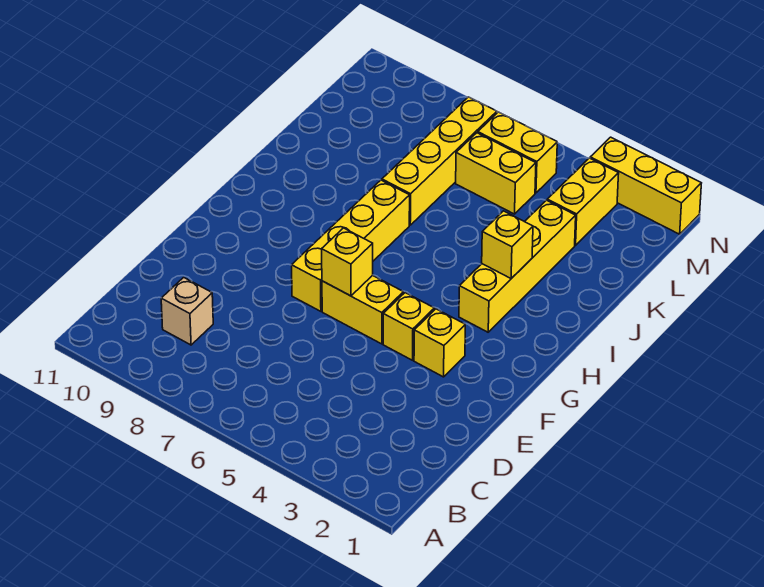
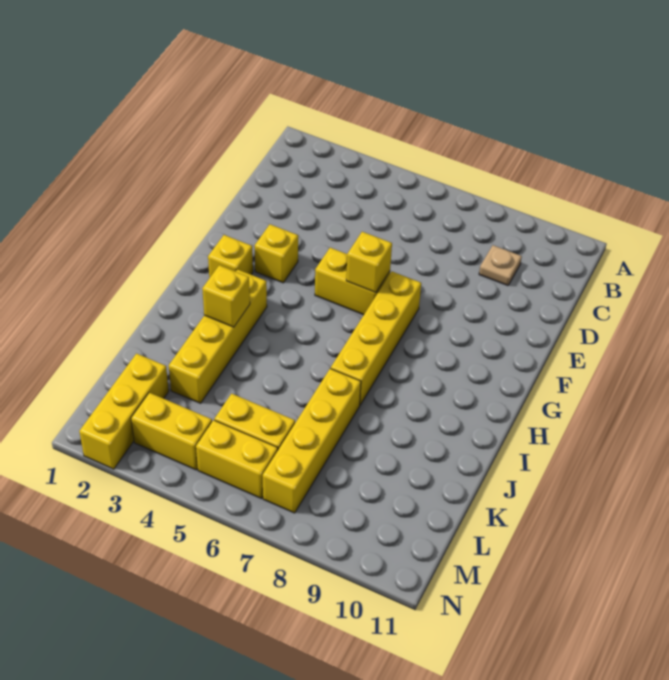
tan brick C9 level 1 -> tan plate C9 level 1
yellow brick F4 level 1 -> yellow brick G2 level 1
yellow brick L3:M3 level 1 -> yellow brick M3:M4 level 1
yellow brick N1:N3 level 1 -> yellow brick L2:N2 level 1

